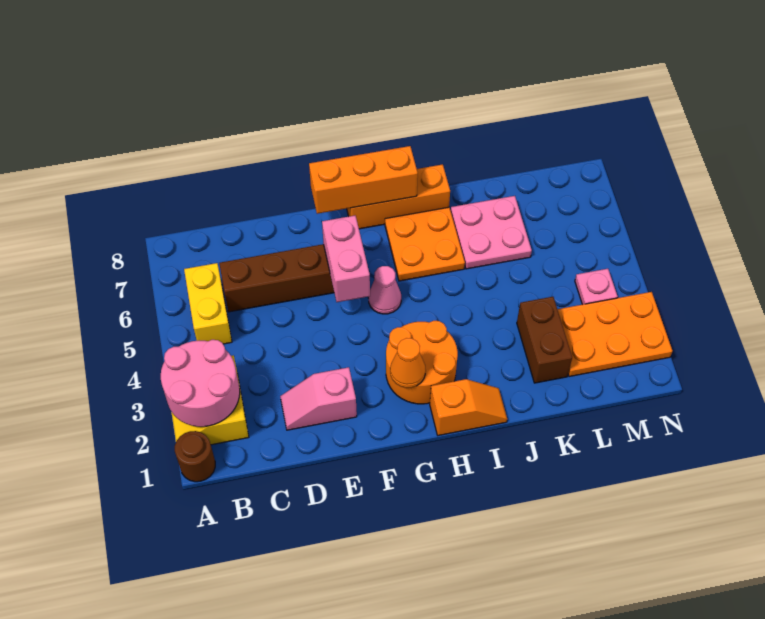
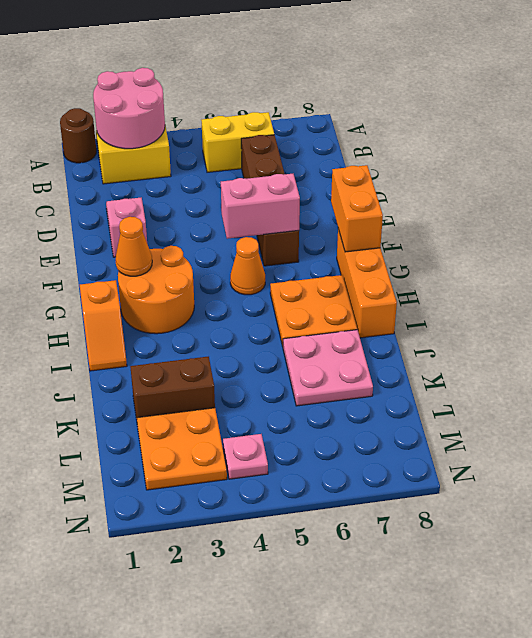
orange brick F8:H8 level 2 -> orange brick F8:G8 level 2
pink cone G5 level 1 -> orange cone G5 level 1
orange plate L2:N3 level 1 -> orange plate L2:M3 level 1

